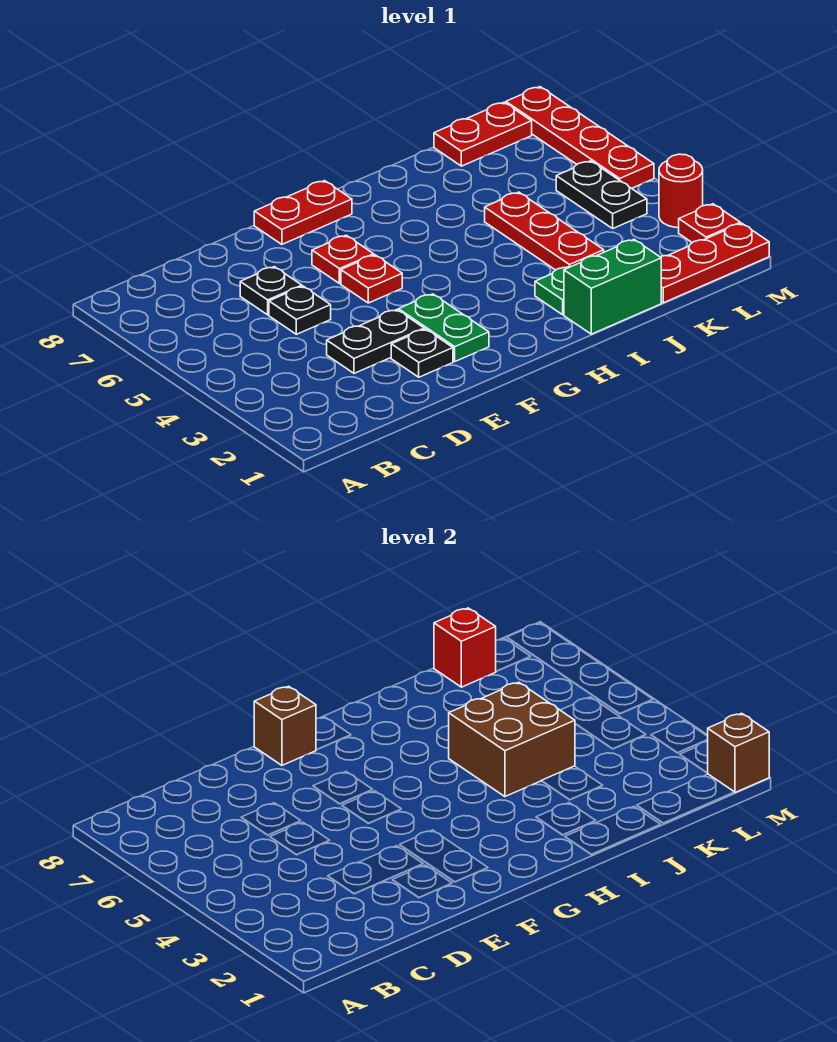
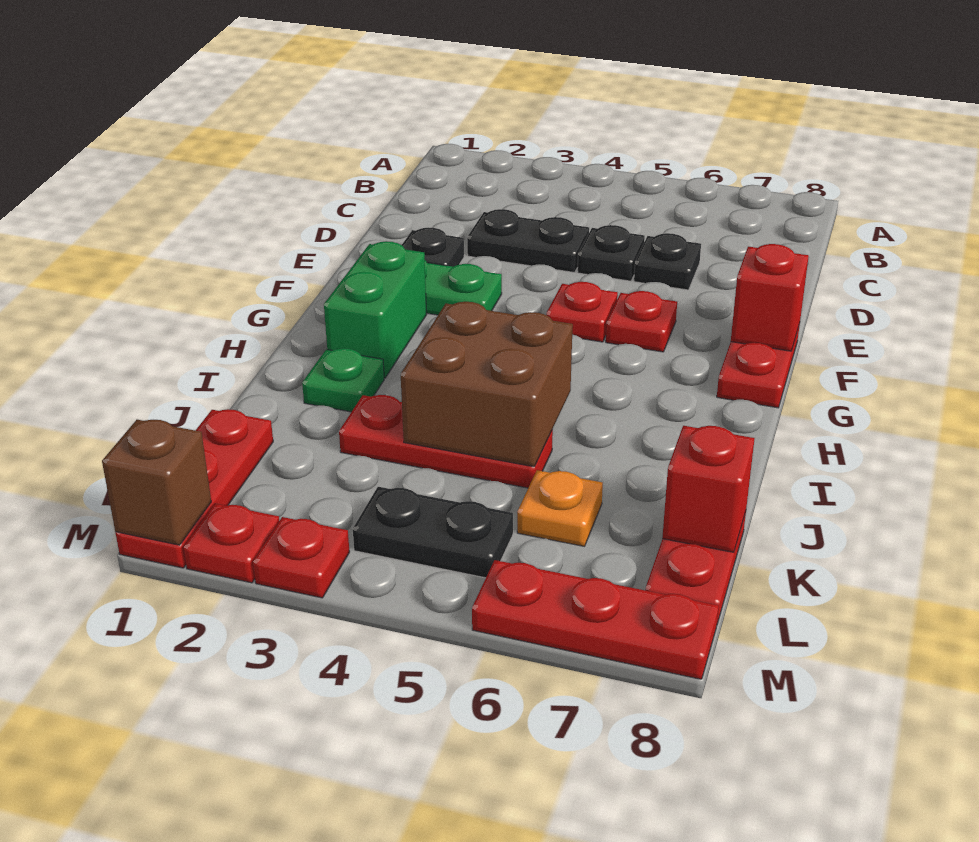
black plate D3:E3 level 1 -> black plate D3:D4 level 1
brown brick F8 level 2 -> red brick F8 level 2
green brick I1:J1 level 1 -> green brick G2:H2 level 1
none -> orange plate K6 level 1
red round brick M3 level 1 -> red plate M3 level 1
red plate M5:M8 level 1 -> red plate M6:M8 level 1

